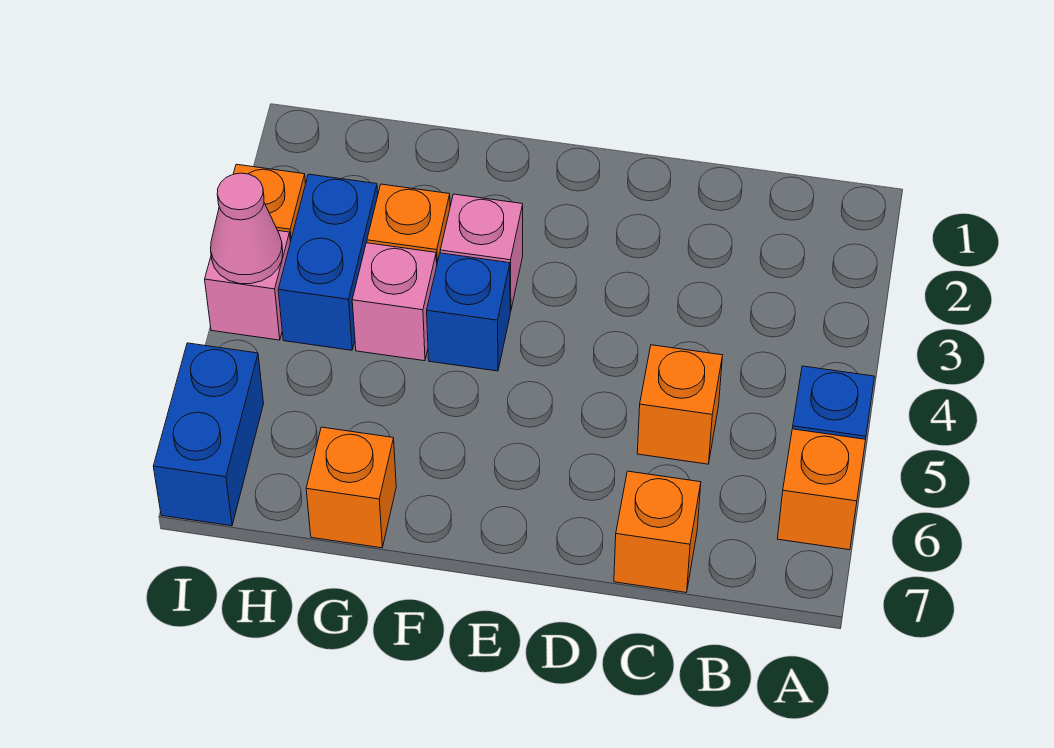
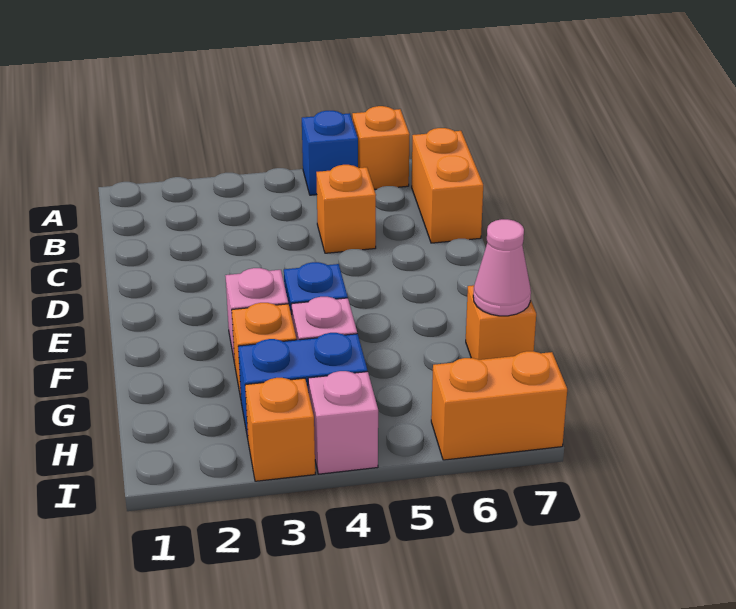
orange brick C7 level 1 -> orange brick B7:C7 level 1
pink cone I4 level 2 -> pink cone G7 level 2
blue brick I6:I7 level 1 -> orange brick I6:I7 level 1

